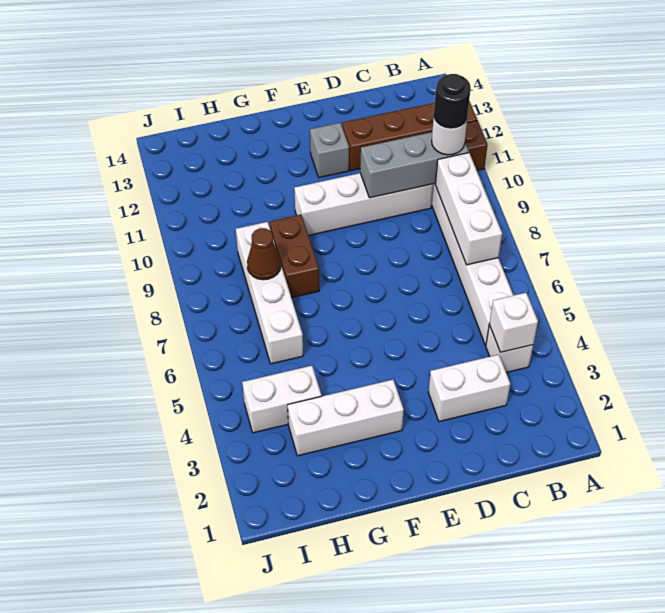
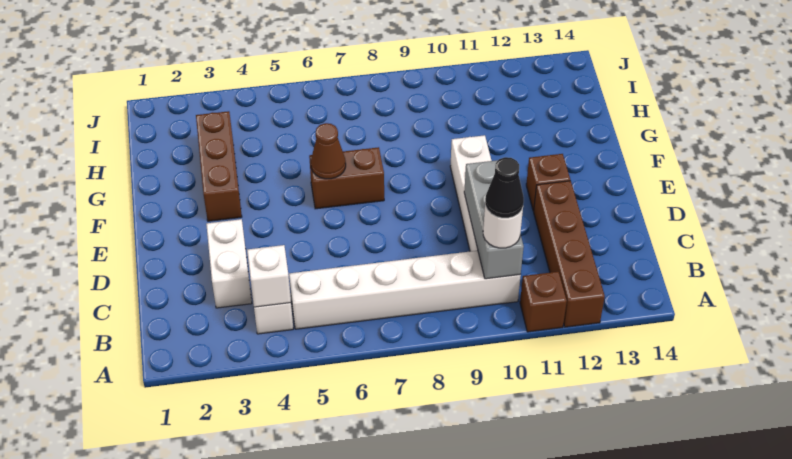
white brick B7:B9 level 2 -> none
black round brick B10 level 4 -> black cone B10 level 4
grey brick E12 level 1 -> brown brick E12 level 1
white brick F3:H3 level 1 -> brown brick F3:H3 level 1
brown brick G8:G9 level 1 -> brown brick F6:F7 level 1
white brick H4:I4 level 1 -> none
white brick H6:H9 level 1 -> none
brown cone H8 level 2 -> brown cone F6 level 2

